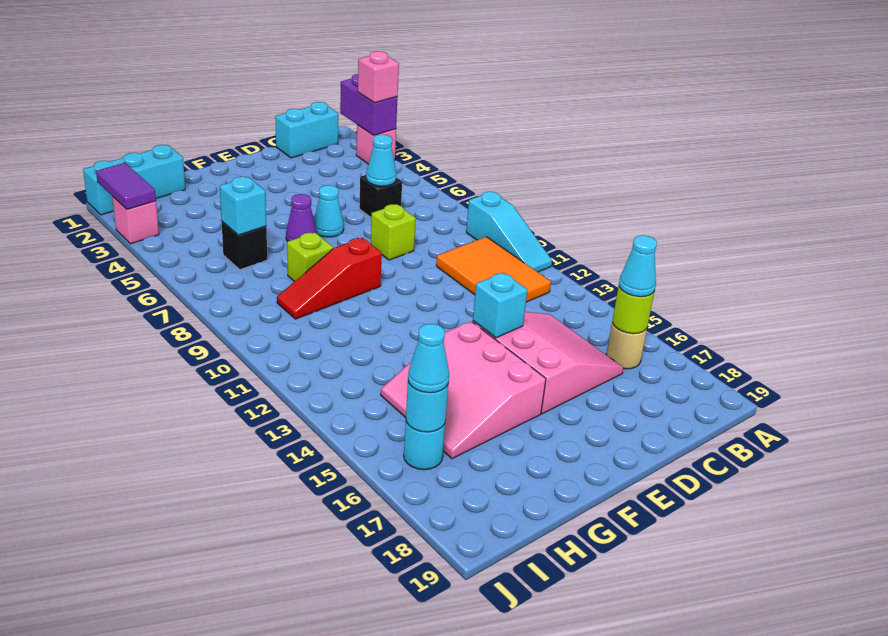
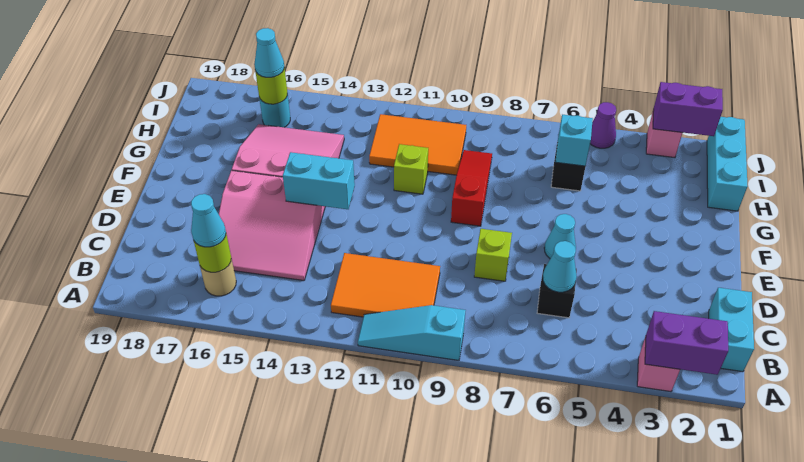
pink brick A3 level 3 -> none
cyan brick E14 level 2 -> cyan brick E13:E14 level 2
purple cone F6 level 1 -> purple cone J5 level 1
lime brick G8 level 1 -> lime brick G11 level 1
none -> orange tile H10:I12 level 1
cyan round brick I16 level 2 -> lime round brick I16 level 2
purple tile J2:J3 level 2 -> purple brick J2:J3 level 2

